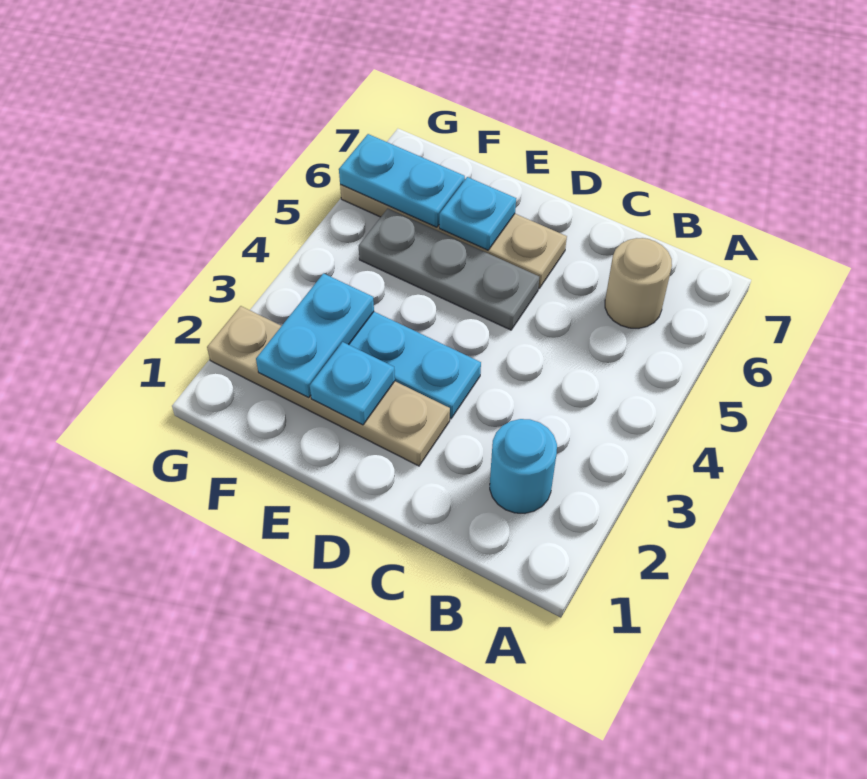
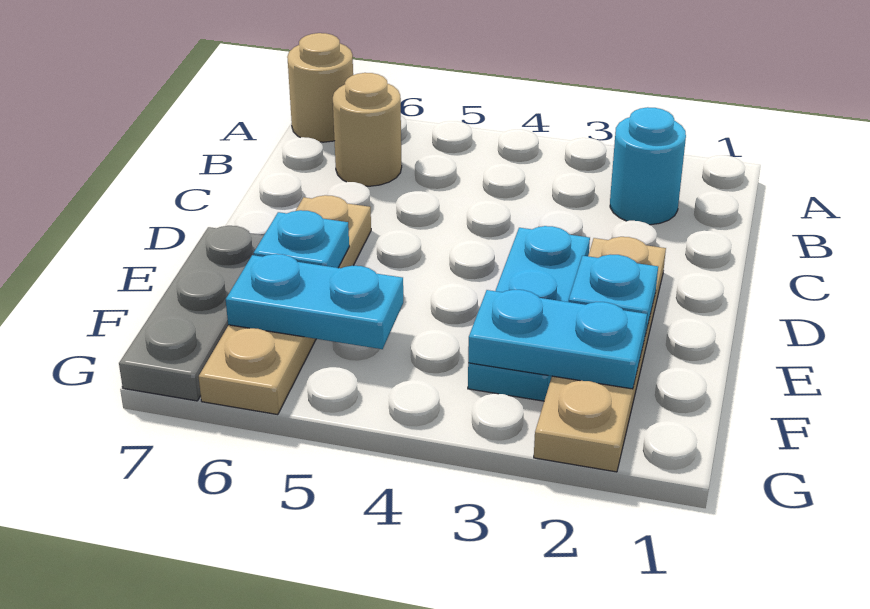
none -> tan round brick A7 level 1
grey plate D5:F5 level 1 -> grey plate E7:G7 level 1
cyan plate F6:G6 level 2 -> cyan plate F5:F6 level 2

